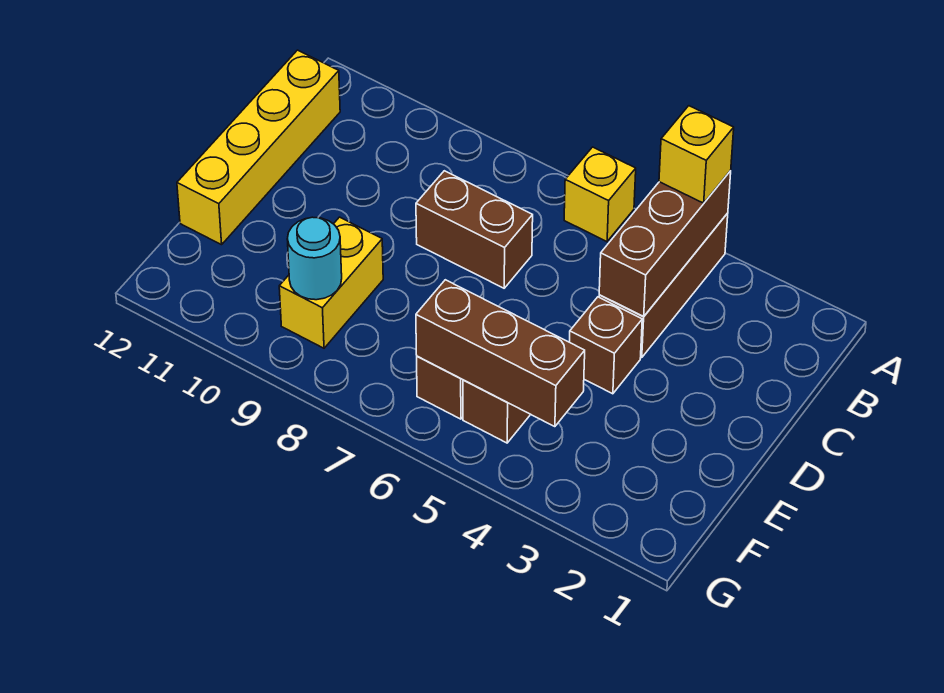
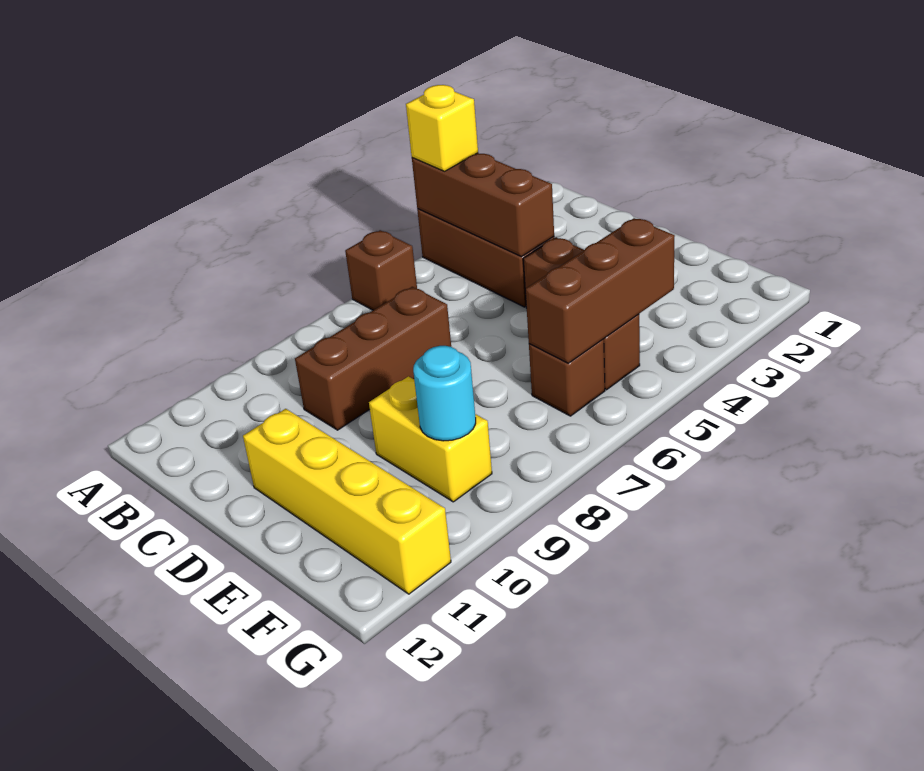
yellow brick A6 level 1 -> brown brick A6 level 1
yellow brick B12:E12 level 1 -> yellow brick D11:G11 level 1
brown brick C7:C8 level 1 -> brown brick C7:C9 level 1

